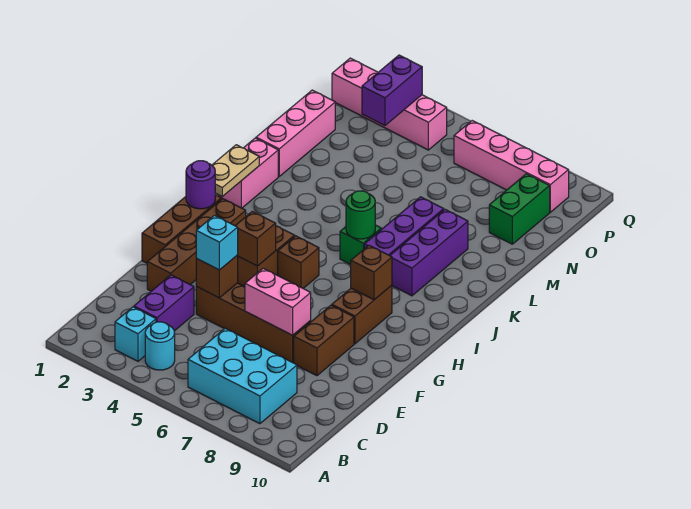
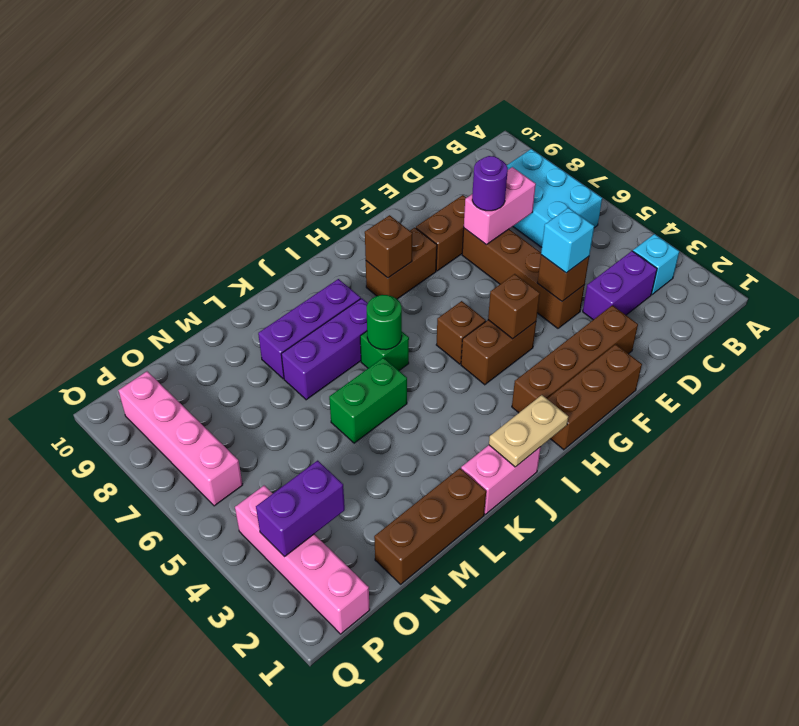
cyan round brick B4 level 1 -> none
pink brick E6:E7 level 2 -> pink brick D7:E7 level 2
purple round brick H1 level 2 -> purple round brick E7 level 3
pink brick L1:N1 level 1 -> brown brick L1:N1 level 1
green brick N9:O9 level 1 -> green brick K5:L5 level 1

